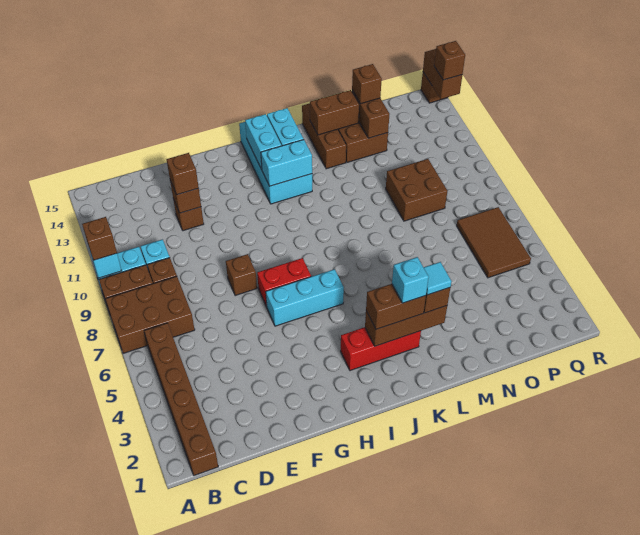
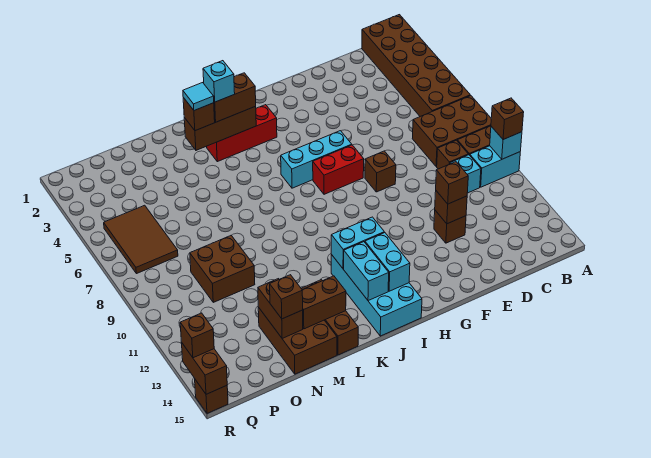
brown brick B1:B6 level 1 -> brown brick A1:B6 level 1

